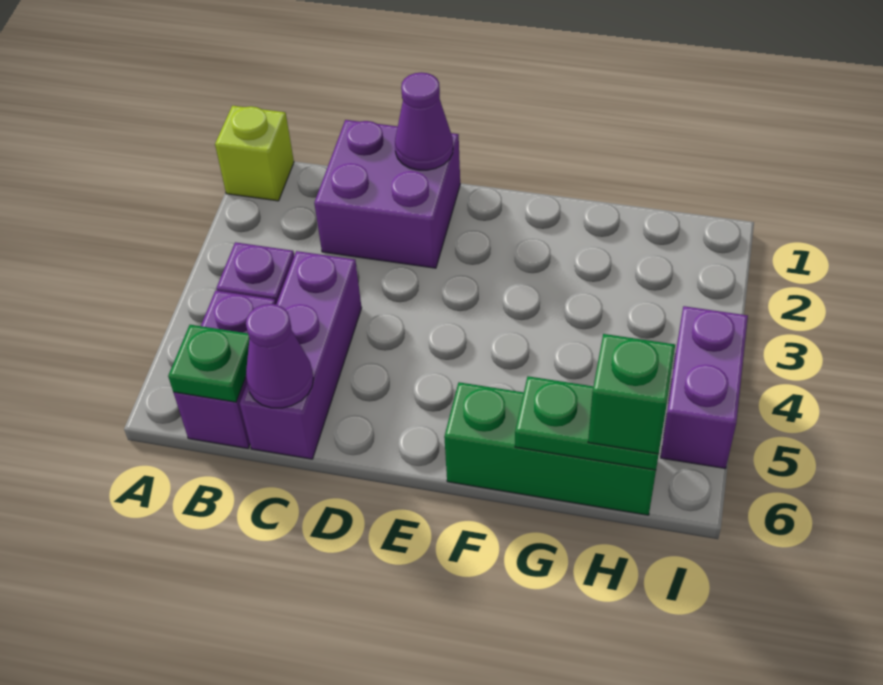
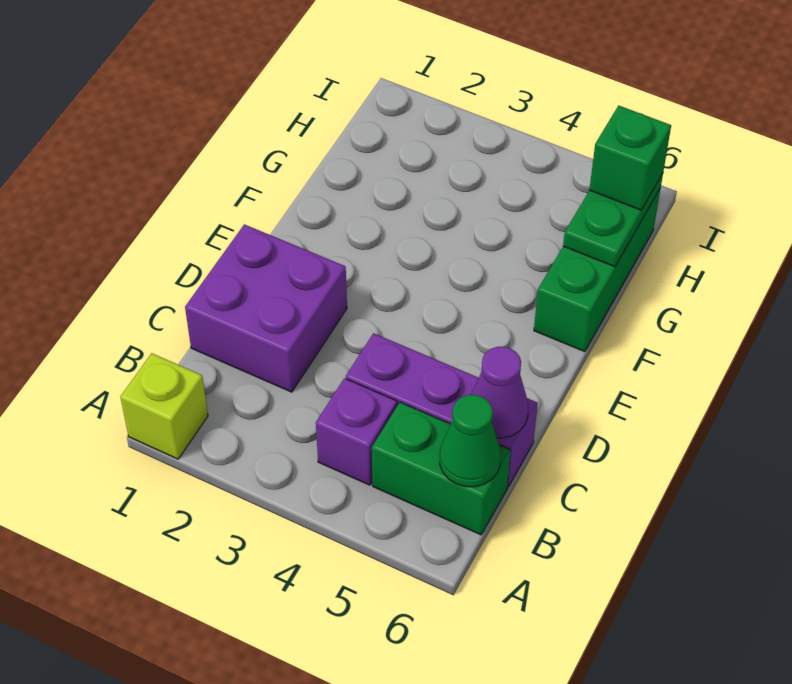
purple brick B5:B6 level 1 -> green brick B5:B6 level 1
green plate B6 level 2 -> green cone B6 level 2
purple cone D1 level 2 -> none
purple brick I4:I5 level 1 -> none

